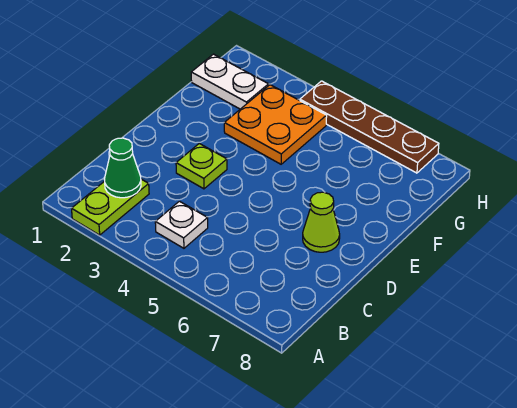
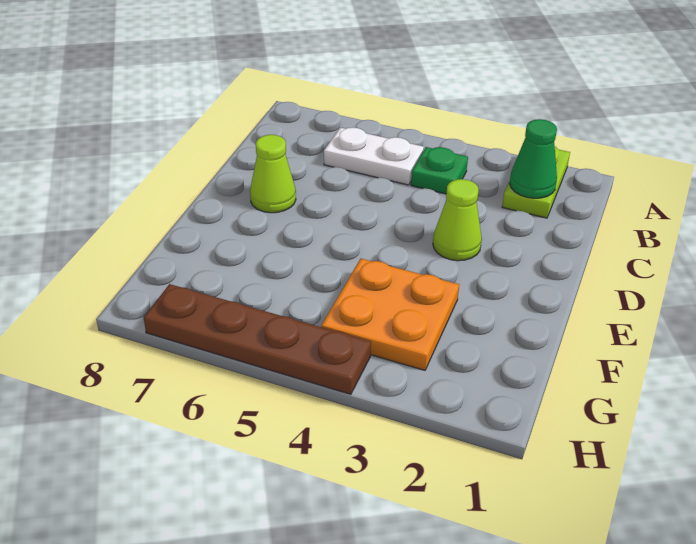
white plate B4 level 1 -> green plate B4 level 1
lime plate D3 level 1 -> lime cone D3 level 1
white plate G1:G2 level 1 -> white plate B5:B6 level 1

